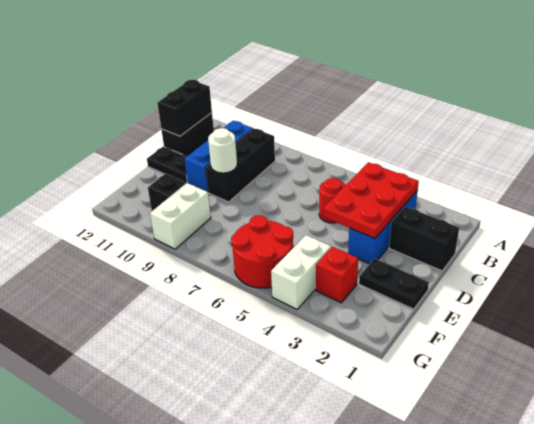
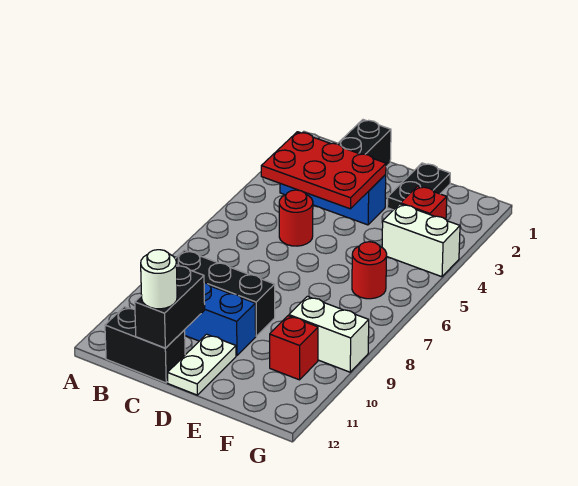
black brick B12:C12 level 2 -> black brick C11:C12 level 2
white round brick D9 level 2 -> white round brick C12 level 3
black plate D11:D12 level 1 -> white plate D11:D12 level 1
red round brick F5:G6 level 1 -> red round brick F6 level 1
black brick F10 level 1 -> red brick F10 level 1

